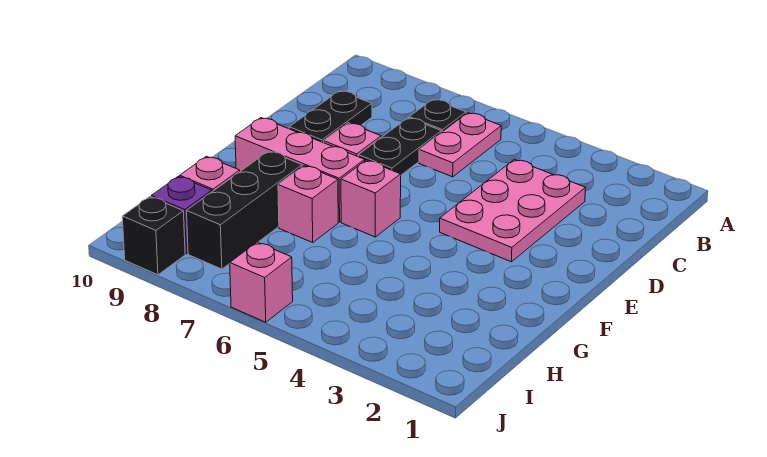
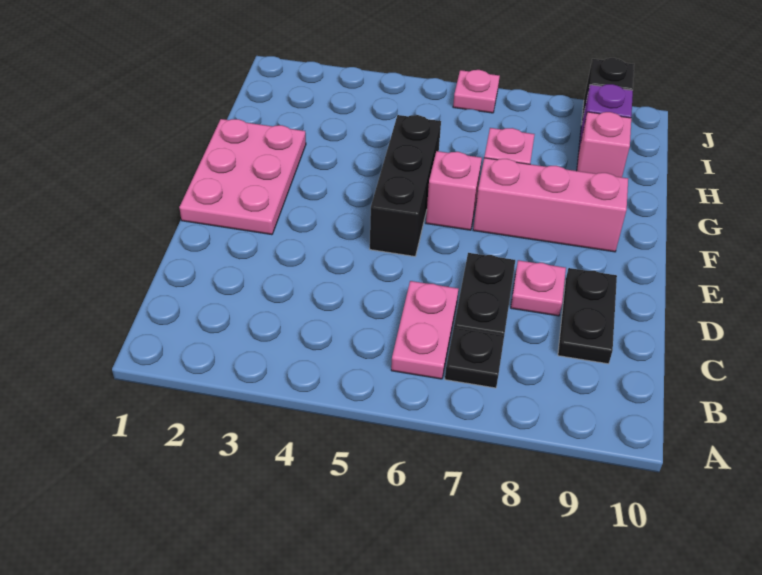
pink plate C3:E4 level 1 -> pink plate E1:G2 level 1
black brick G8:I8 level 1 -> black brick E5:G5 level 1
pink brick J6 level 1 -> pink plate J6 level 1

